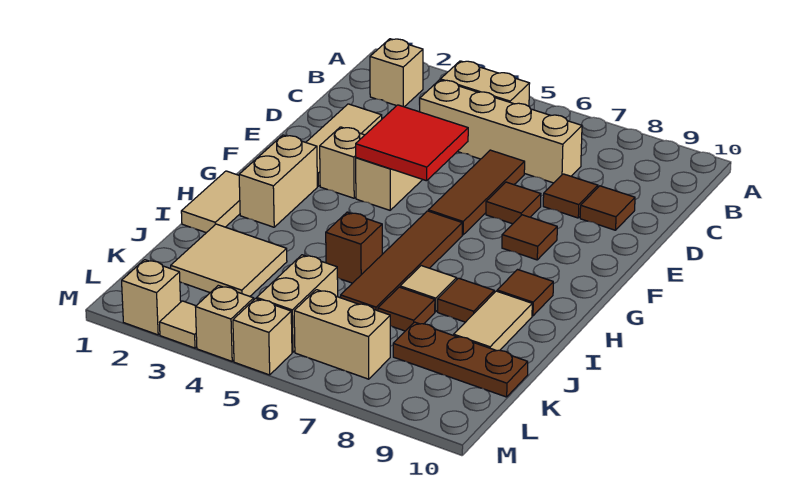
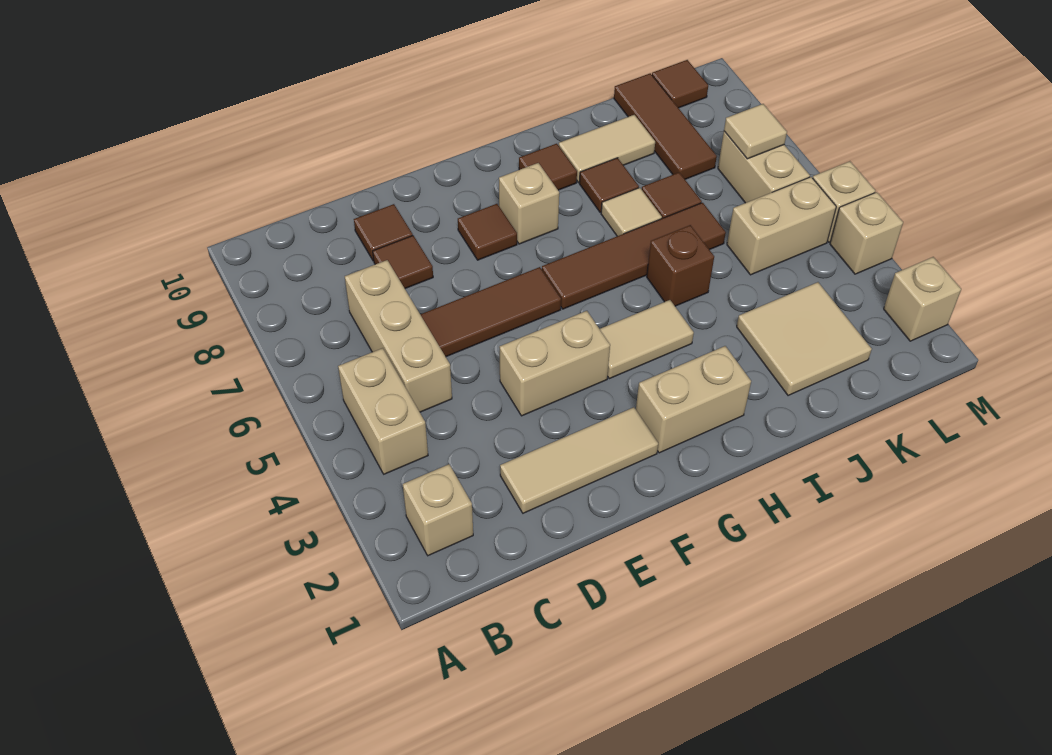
tan brick C4:C7 level 1 -> tan brick C5:C7 level 1
red tile E4:F5 level 2 -> none
brown tile E7 level 1 -> brown tile L10 level 1
tan brick F3 level 1 -> tan brick G8 level 1
tan tile H1:I1 level 1 -> tan tile G4:H4 level 1
brown plate K8:K10 level 1 -> brown tile K8:K10 level 1
tan tile M3 level 1 -> tan tile L7 level 2

